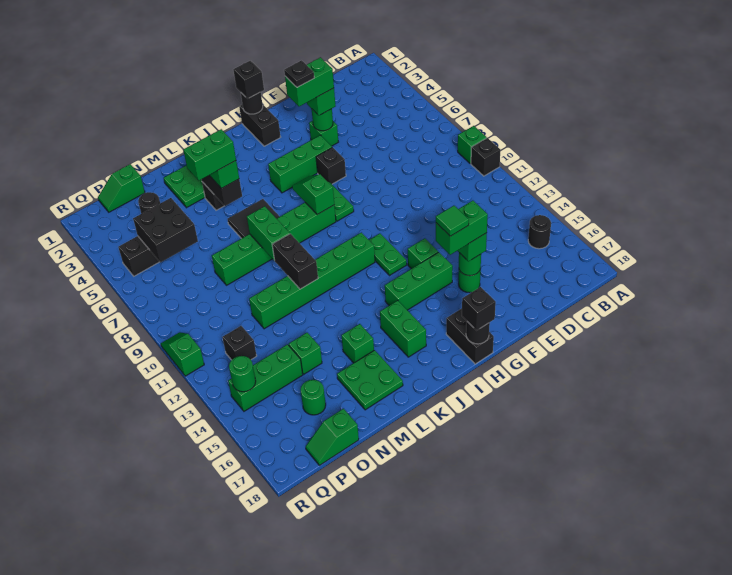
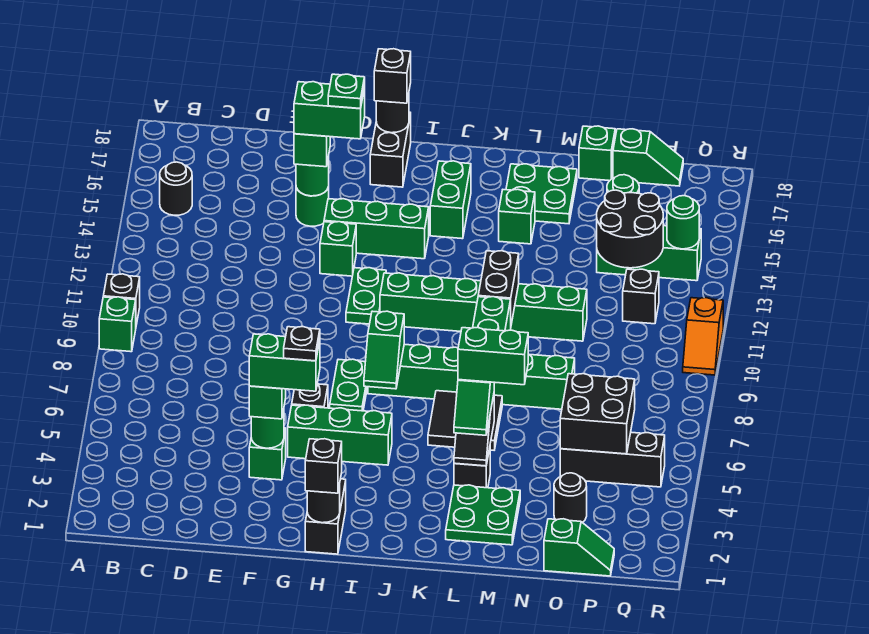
green tile G15 level 5 -> green plate G15 level 5
green brick N14 level 1 -> green brick N18 level 1
none -> black round brick O13:P14 level 2
green slope R10:R11 level 1 top 11 -> orange slope R10:R11 level 1 top 11

